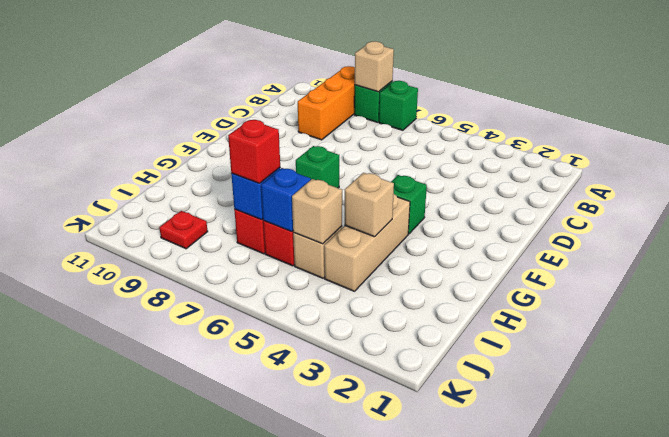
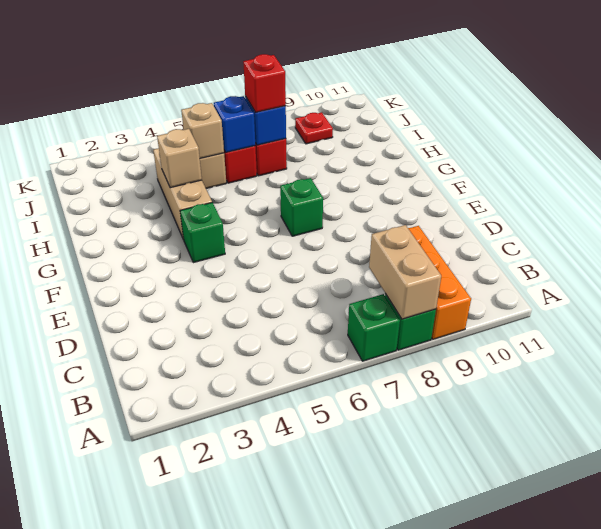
tan brick A8 level 2 -> tan brick A8:B8 level 2

